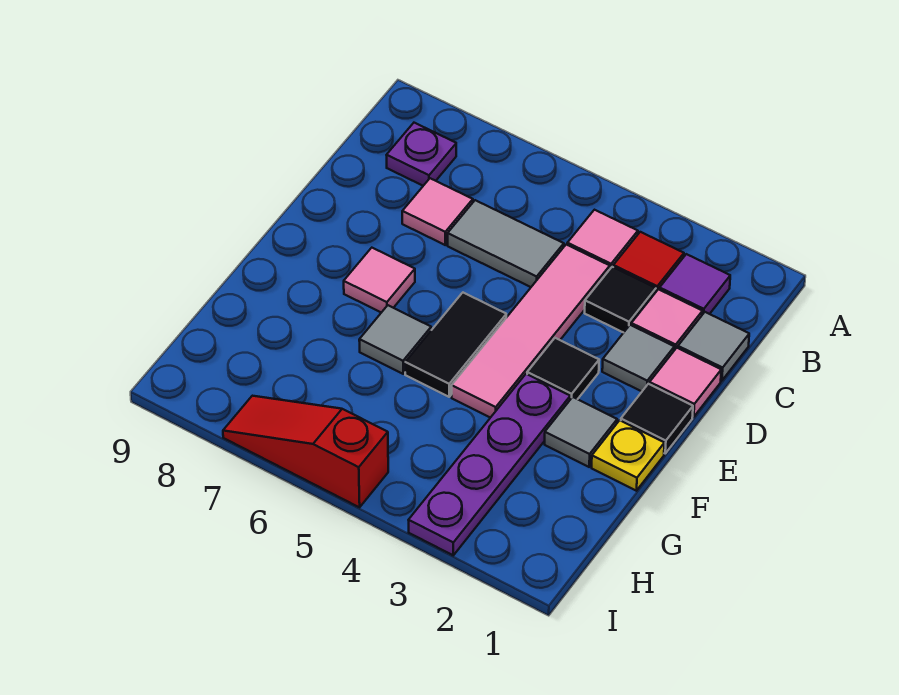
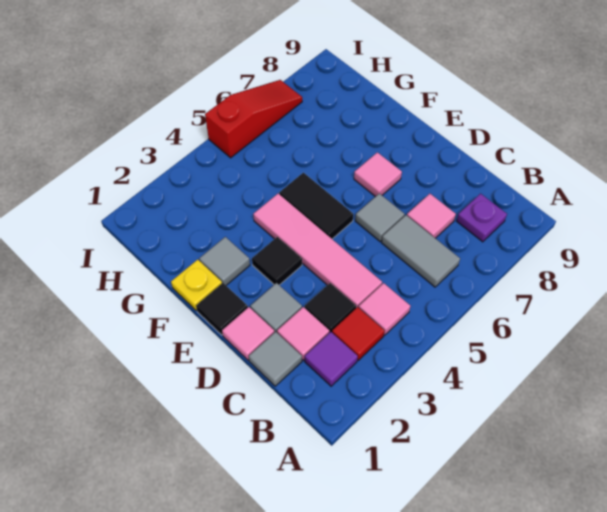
grey tile C5:C6 level 1 -> grey tile B6:C6 level 1
purple plate F3:I3 level 1 -> none
grey tile F6 level 1 -> grey tile D6 level 1

